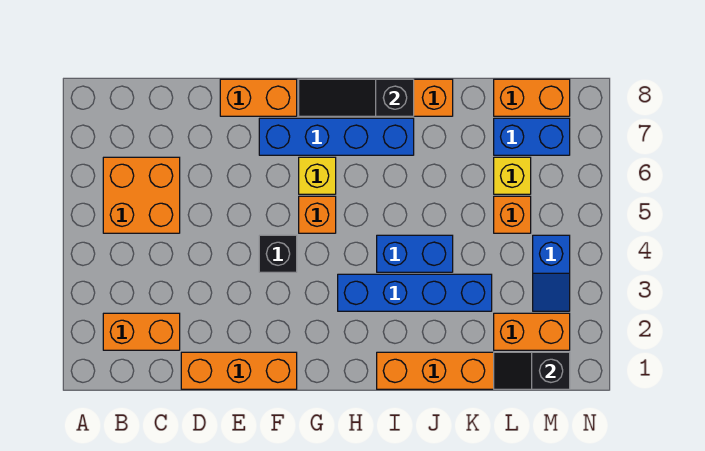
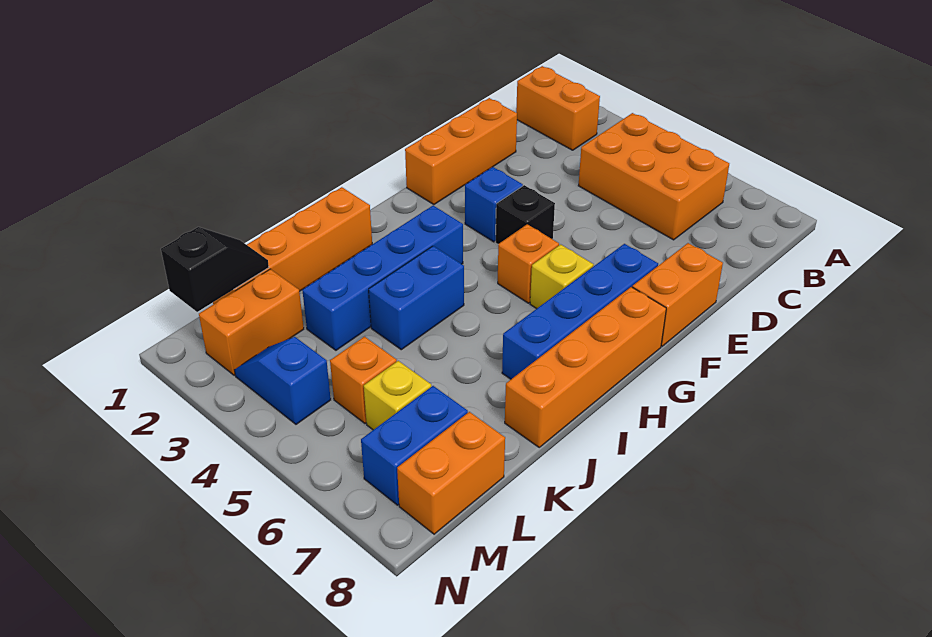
orange brick B2:C2 level 1 -> orange brick B1:B2 level 1
orange brick B5:C6 level 1 -> orange brick B4:C6 level 1
none -> blue brick F3 level 1
black slope G8:I8 level 2 top I -> none

